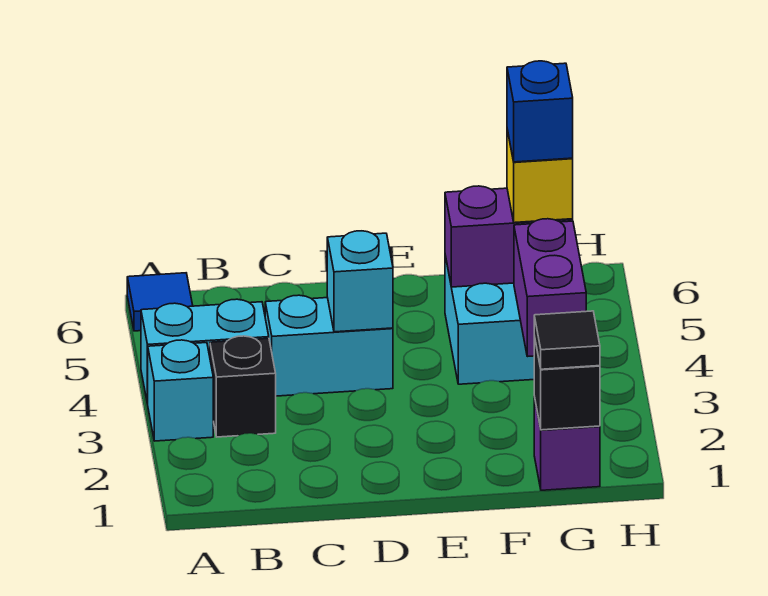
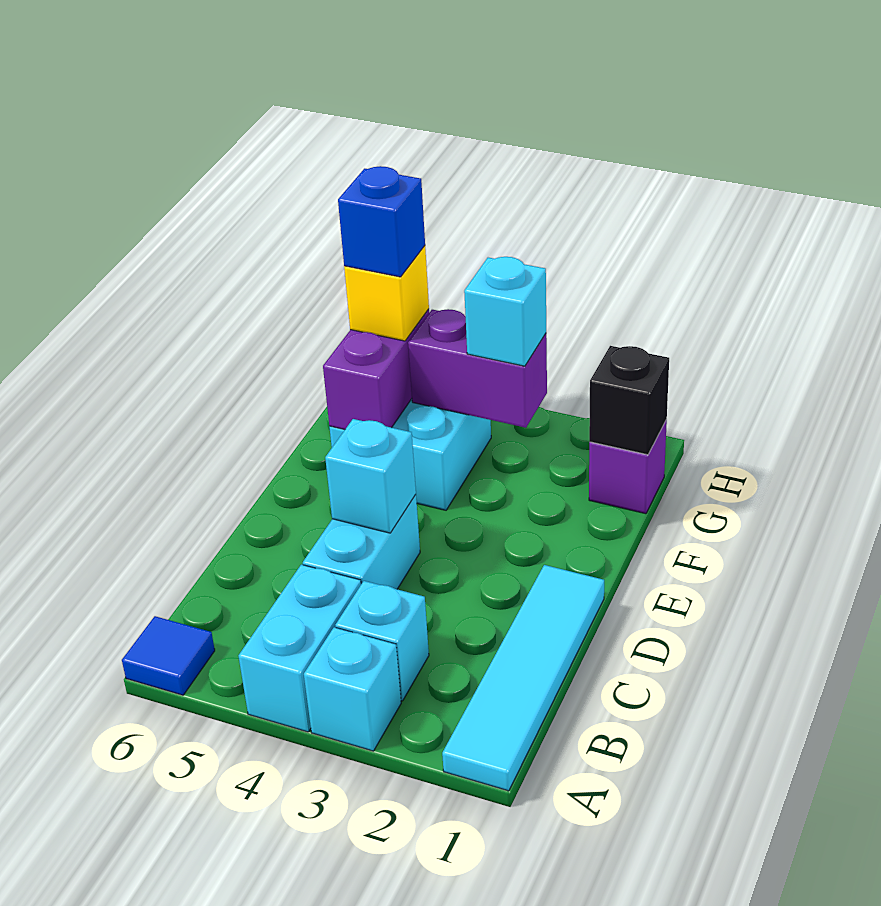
none -> cyan tile A1:D1 level 1
black brick B3 level 1 -> cyan brick B3 level 1
black tile G1 level 3 -> none
none -> cyan brick G3 level 3

